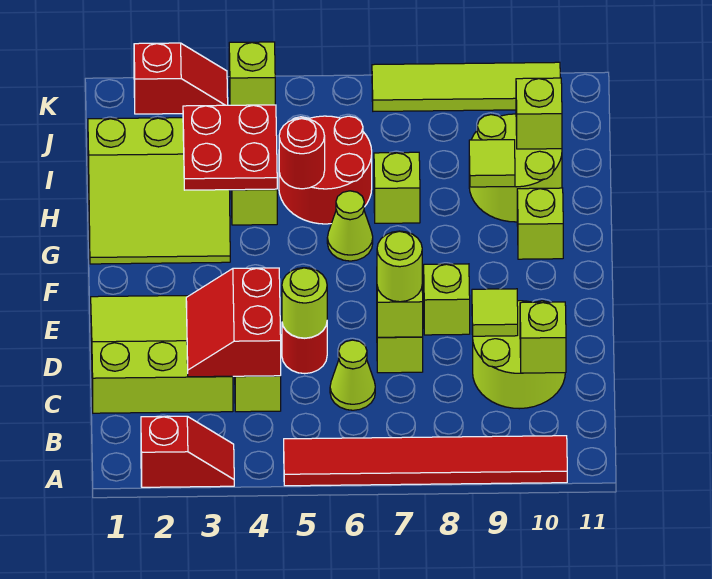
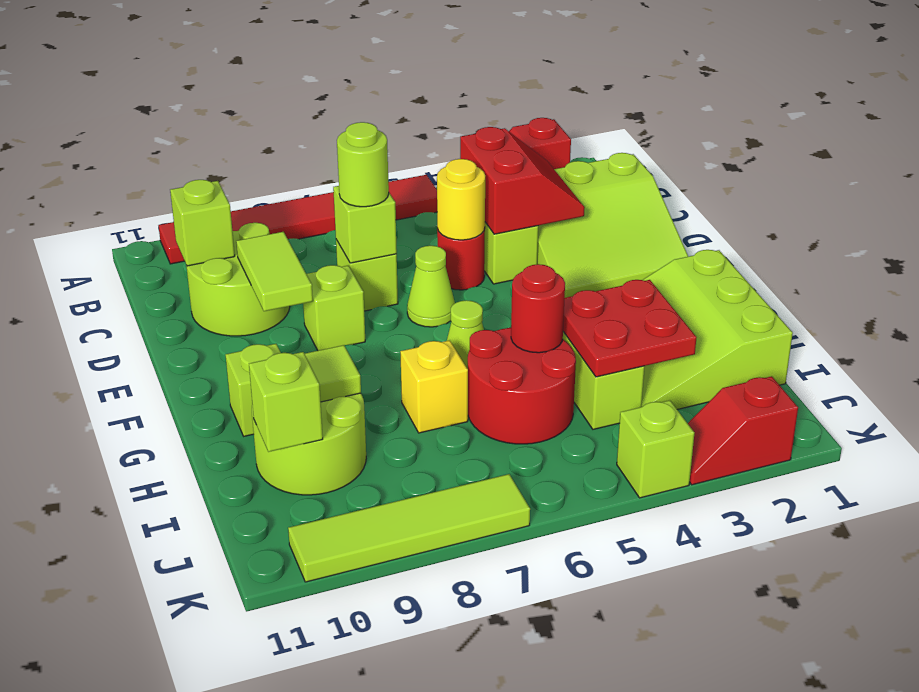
lime cone C6 level 1 -> lime cone E6 level 1
lime round brick D5 level 2 -> yellow round brick D5 level 2
lime tile D9 level 2 -> lime tile D9:E9 level 2
lime slope G1:I3 level 1 top I -> lime slope G1:I3 level 1 top 1
lime brick H7 level 1 -> yellow brick H7 level 1

